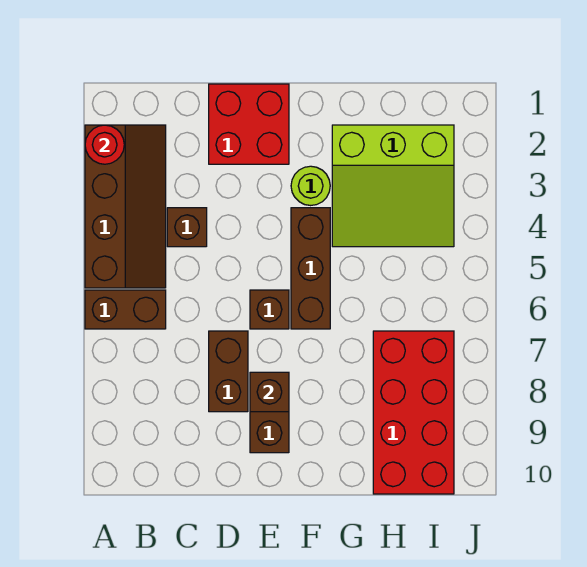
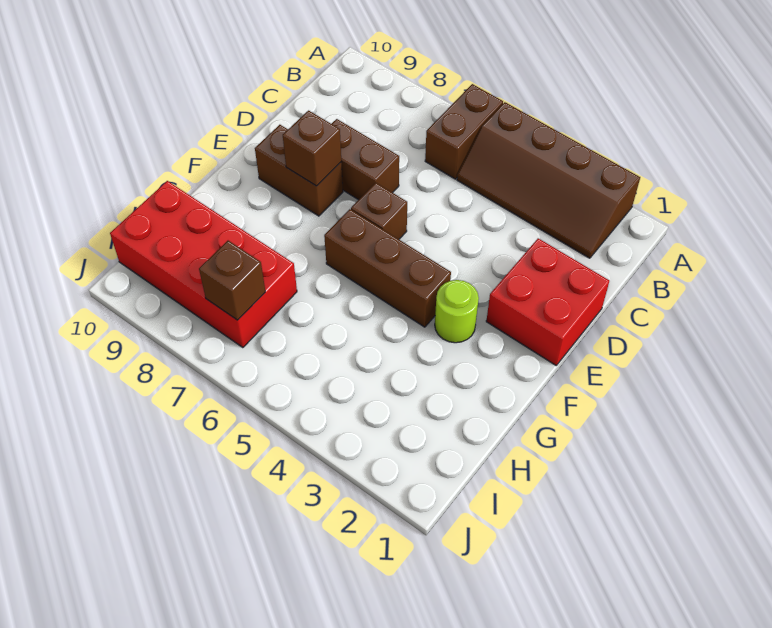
red round brick A2 level 2 -> none
brown brick C4 level 1 -> brown brick I7 level 2
lime slope G2:I4 level 1 top 2 -> none

